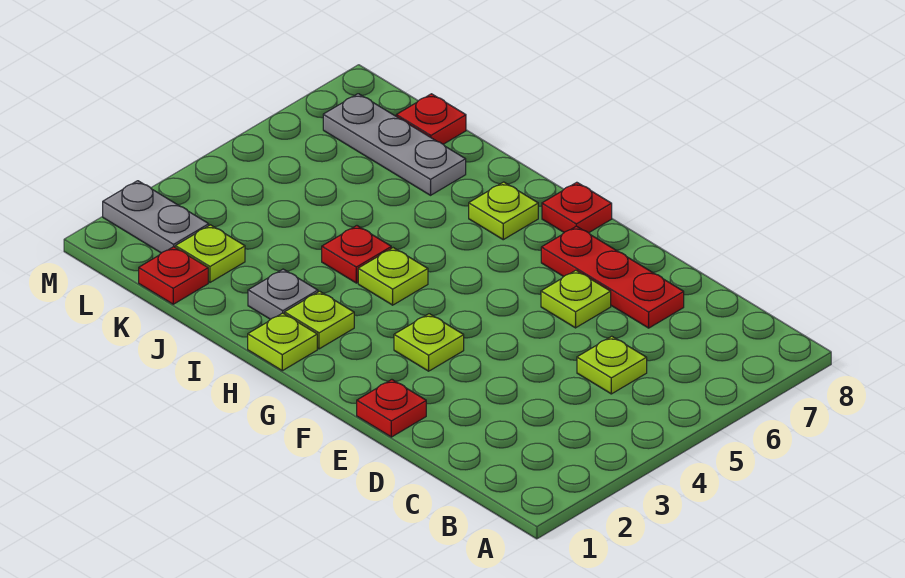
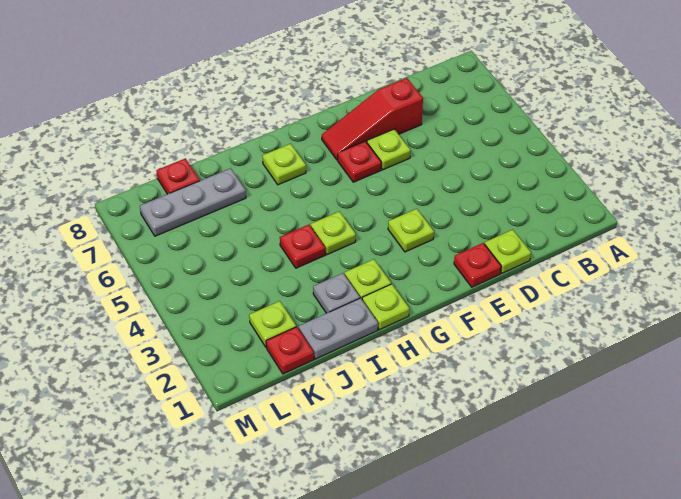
lime plate C5 level 1 -> lime plate D1 level 1
red plate D7:F7 level 1 -> red slope D7:F7 level 1 top D
red plate G8 level 1 -> red plate F6 level 1
grey plate L2:M2 level 1 -> grey plate I1:J1 level 1

